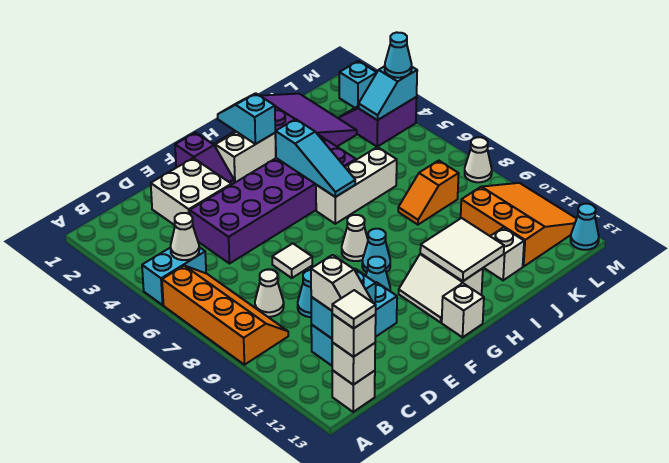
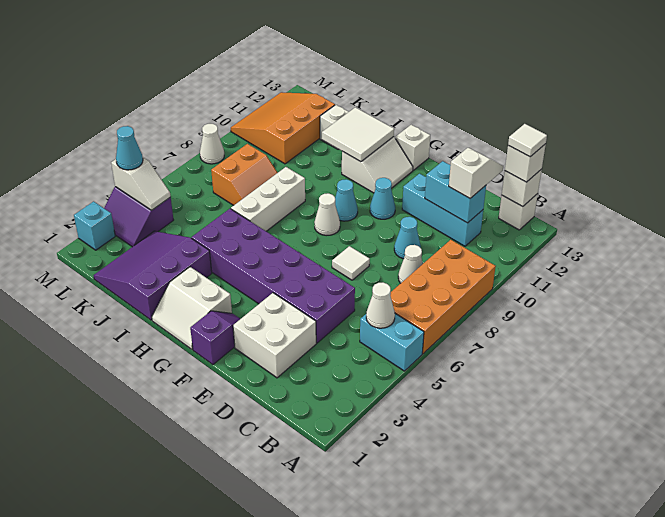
orange slope A6:B9 level 1 top A -> orange brick A6:B9 level 1
cyan slope H1:H2 level 2 top 2 -> none
cyan slope H4:H6 level 2 top 4 -> none
white brick H6:J6 level 1 -> white brick I6:I8 level 1
orange slope J8:K8 level 1 top K -> orange slope J7:K8 level 1 top K
cyan slope L4:M4 level 2 top M -> white slope L4:M4 level 2 top M
cyan cone M13 level 1 -> none

